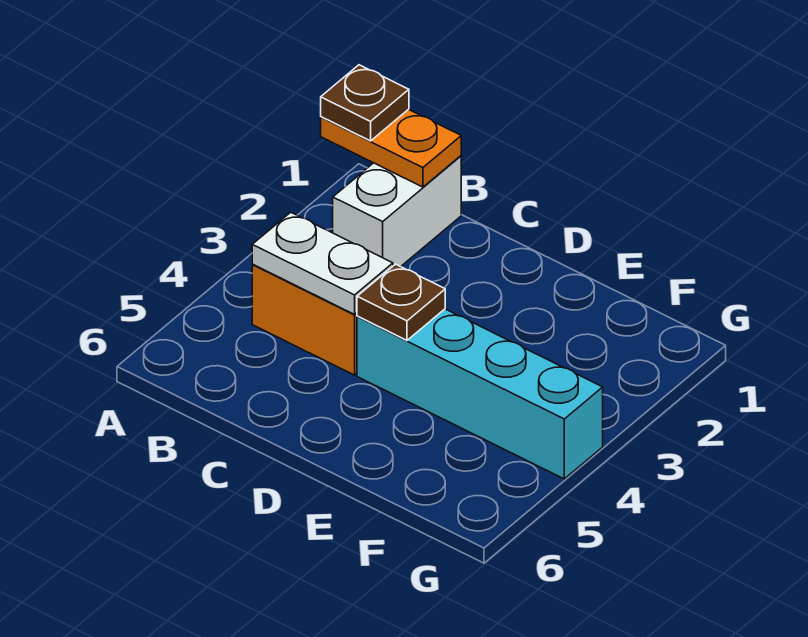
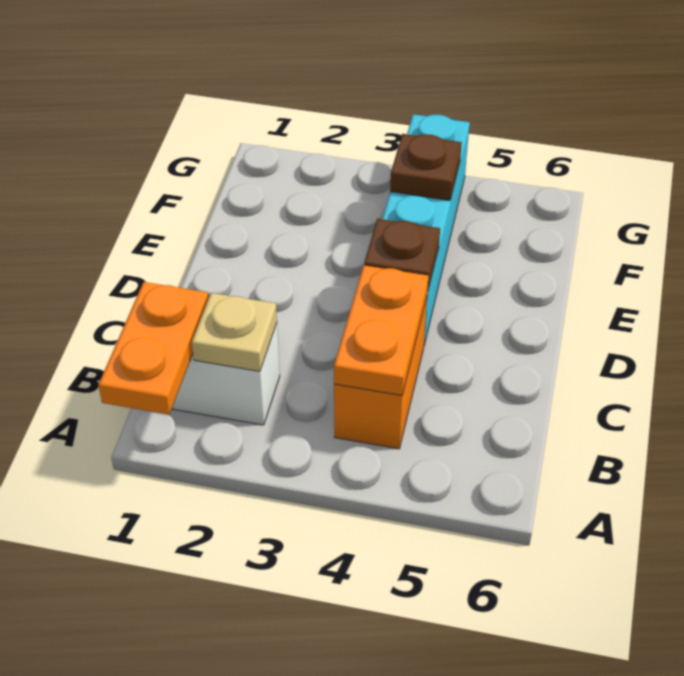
brown plate A1 level 3 -> brown plate F4 level 2
none -> tan plate B2 level 2
white plate B4:C4 level 2 -> orange plate B4:C4 level 2

